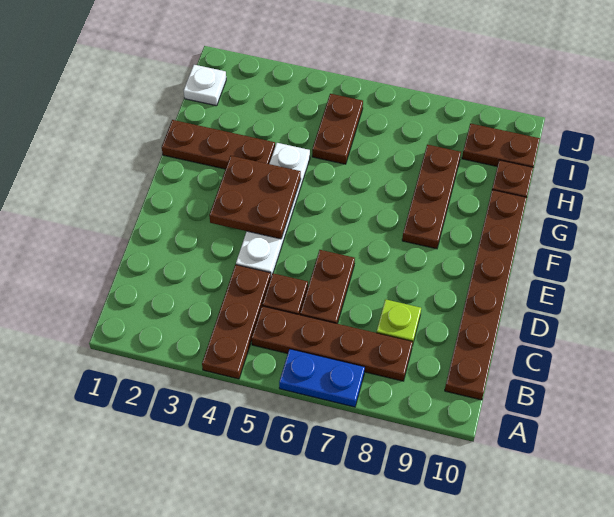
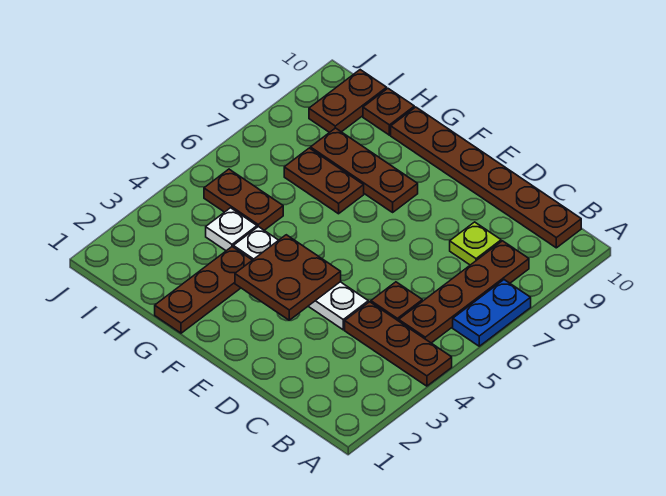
brown plate C6:D6 level 1 -> brown plate G7:H7 level 1
white plate I1 level 1 -> white plate H4 level 1

